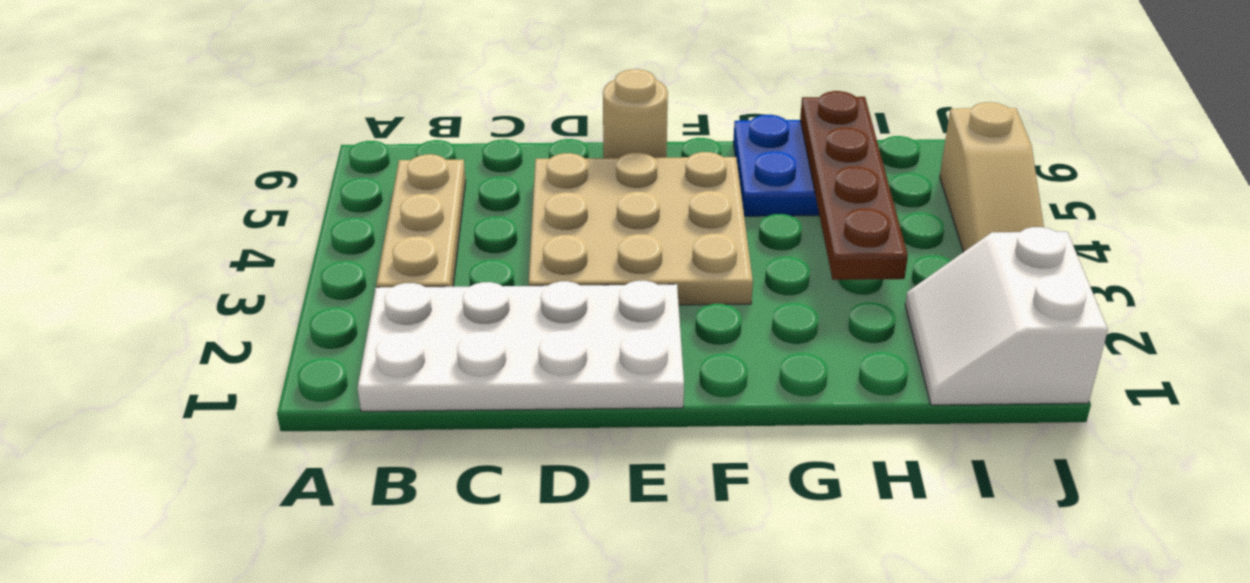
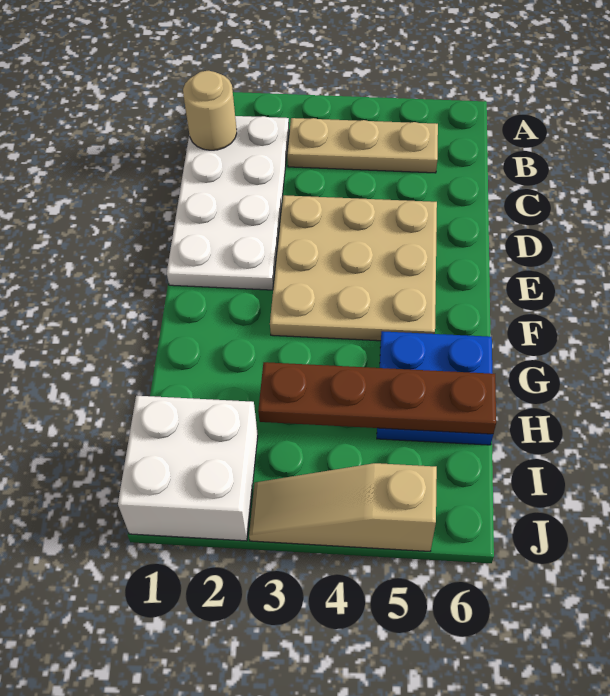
tan round brick E6 level 1 -> tan round brick B1 level 2
white slope I1:J2 level 1 top J -> white brick I1:J2 level 1

